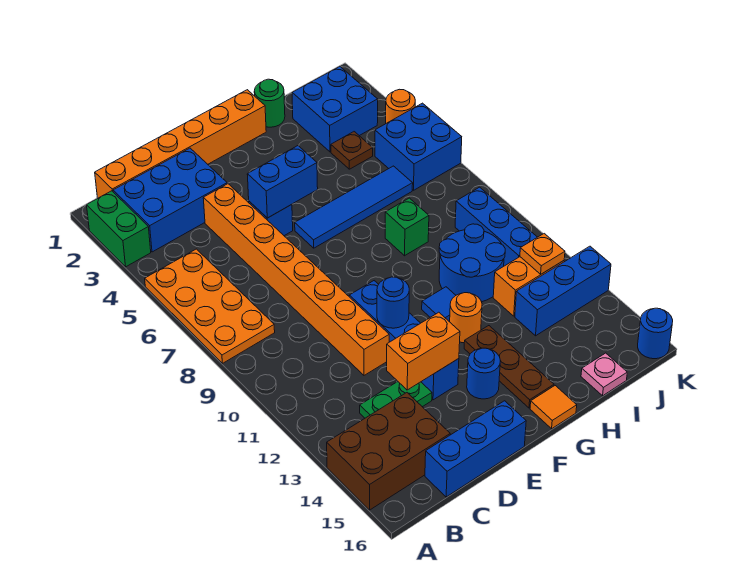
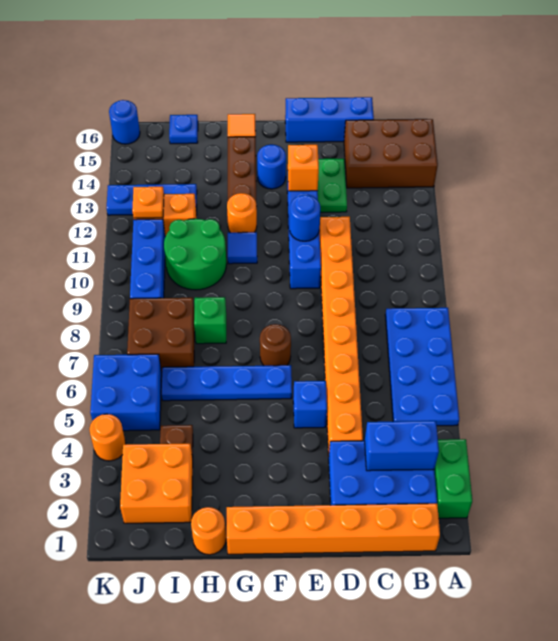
orange plate A5:B8 level 1 -> blue plate A5:B8 level 1
green plate C13:D13 level 1 -> green plate D13:D14 level 1
orange brick D13:E13 level 2 -> orange brick E13 level 2
blue brick E5:F5 level 2 -> blue brick B3:C3 level 2
blue tile F6:I6 level 1 -> blue plate F6:I6 level 1
none -> brown round brick F7 level 1
green round brick H1 level 1 -> orange round brick H1 level 1
blue round brick H10:I11 level 1 -> green round brick H10:I11 level 1
blue brick I2:J3 level 1 -> orange brick I2:J3 level 1
none -> brown brick I7:J8 level 1
blue brick I13:K13 level 1 -> blue plate I13:K13 level 1
pink plate I16 level 1 -> blue plate I16 level 1

